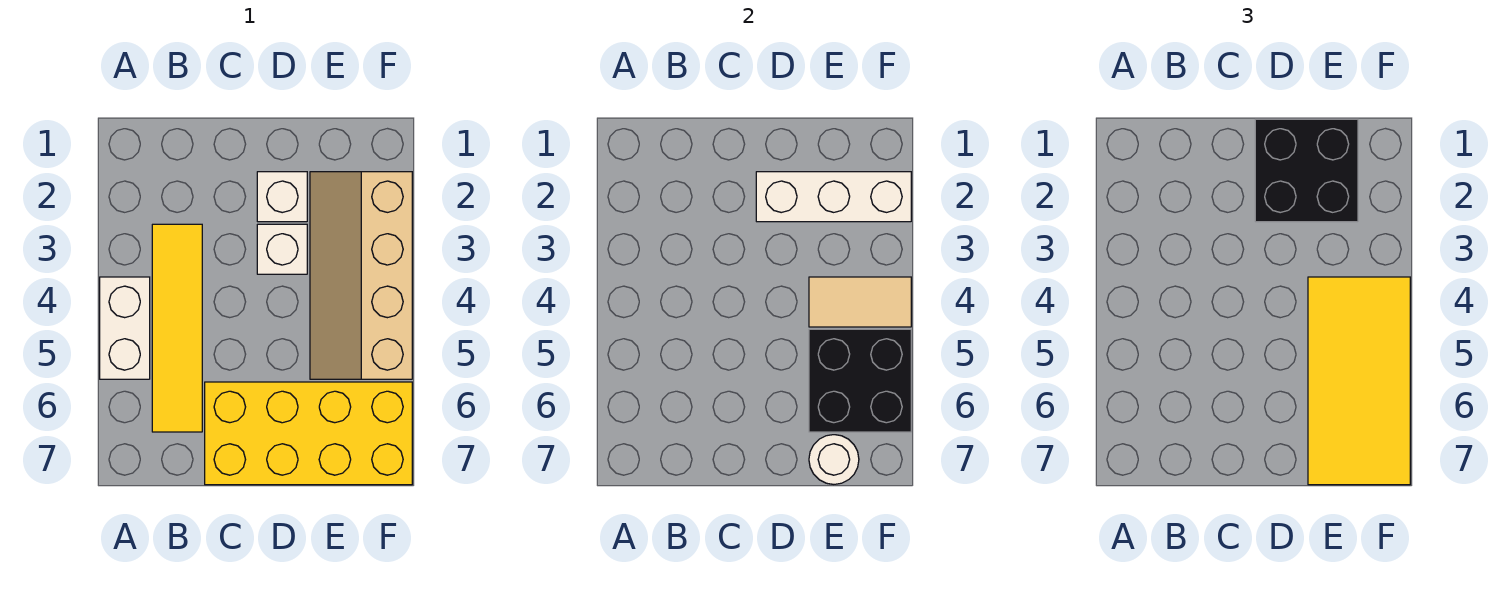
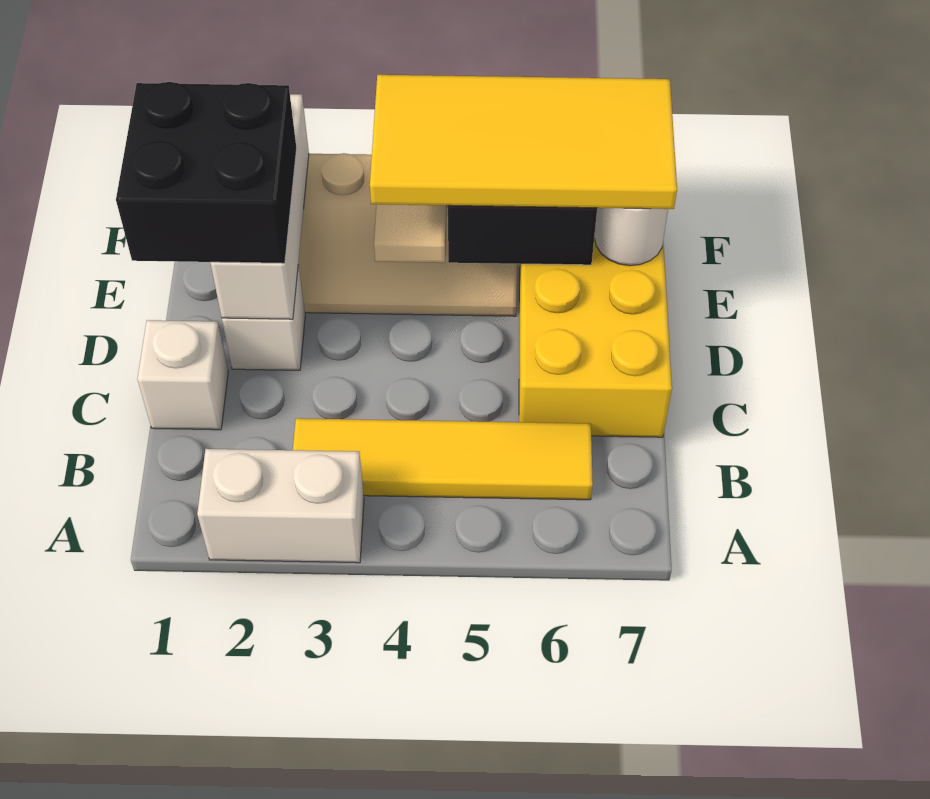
white brick A4:A5 level 1 -> white brick A2:A3 level 1
white brick D3 level 1 -> white brick C1 level 1

